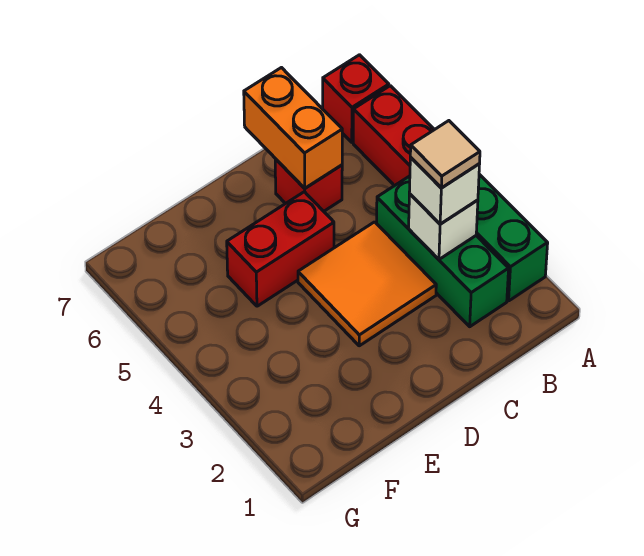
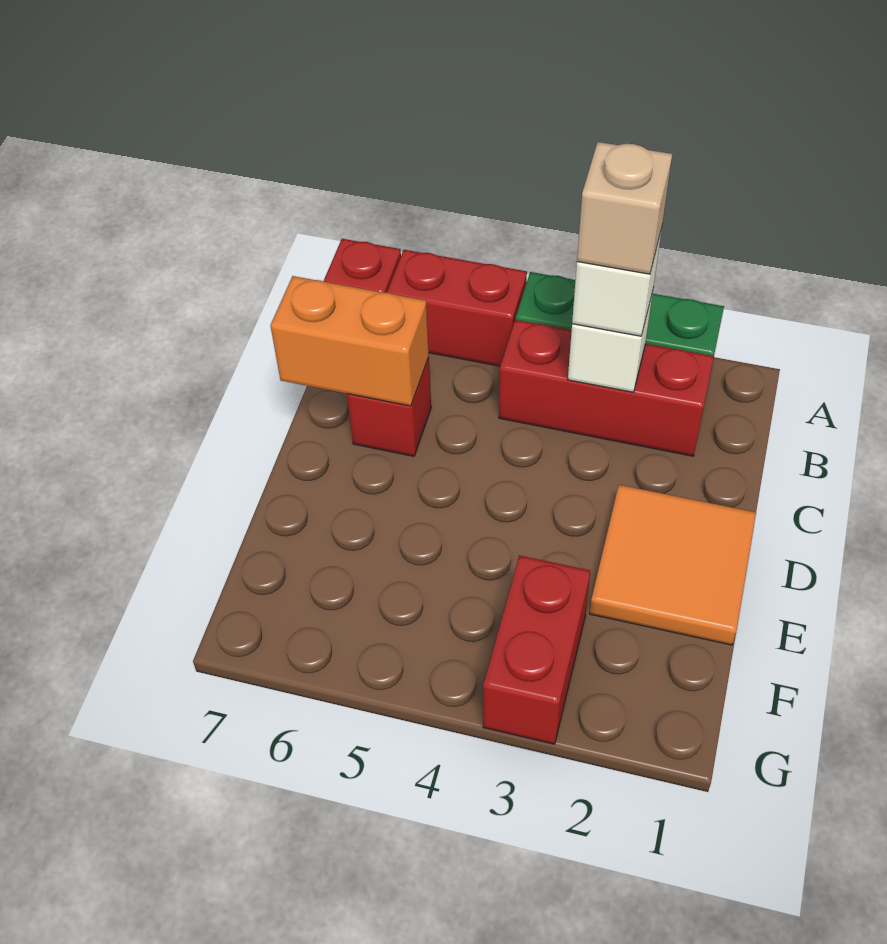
green brick B2:B4 level 1 -> red brick B2:B4 level 1
tan tile B3 level 4 -> tan brick B3 level 4
orange tile C3:D4 level 1 -> orange tile D1:E2 level 1
red brick D5:E5 level 1 -> red brick F3:G3 level 1

